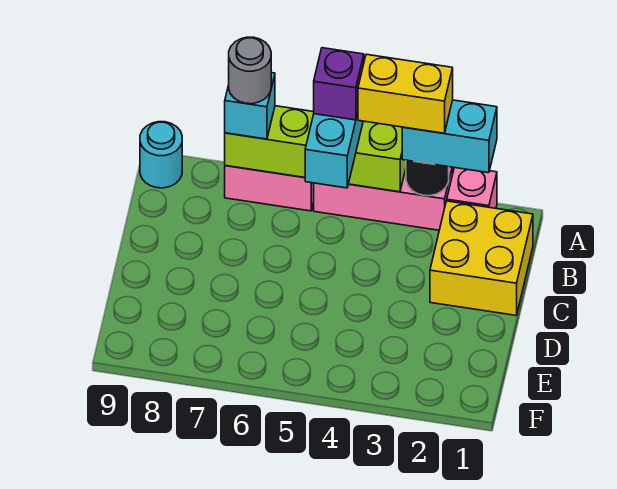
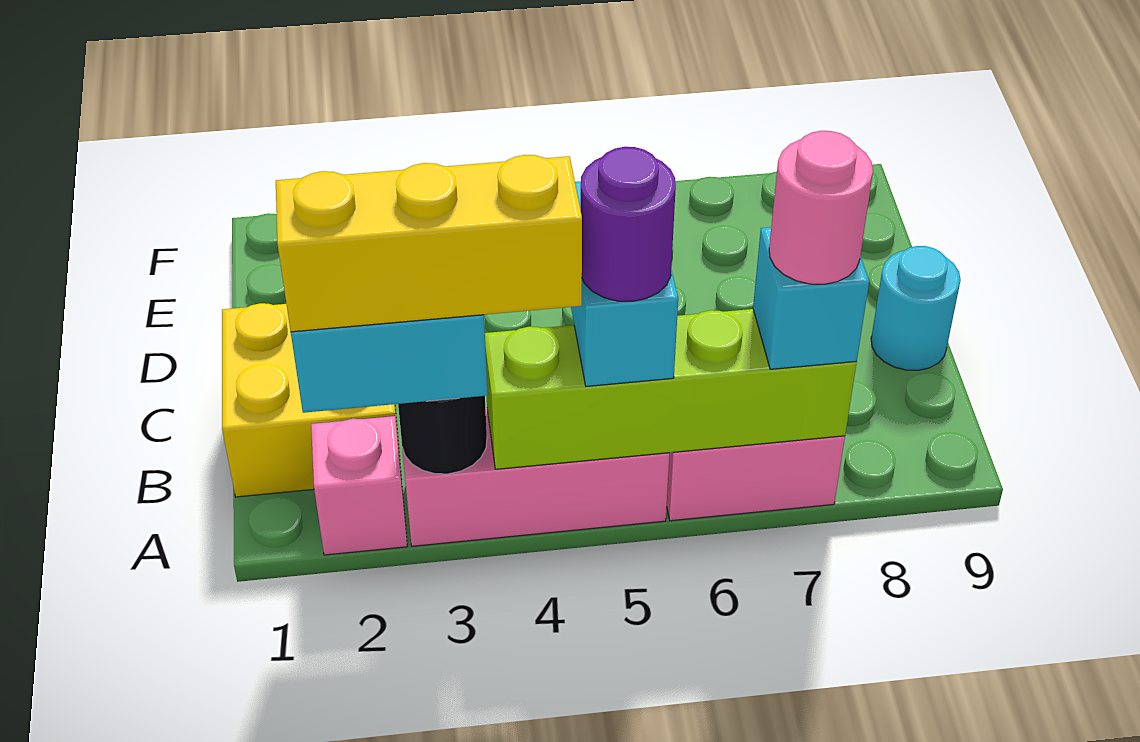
yellow brick A3:A4 level 4 -> yellow brick A2:A4 level 4
purple brick A5 level 4 -> purple round brick A5 level 4
grey round brick A7 level 4 -> pink round brick A7 level 4
cyan round brick A9 level 1 -> cyan round brick C9 level 1

